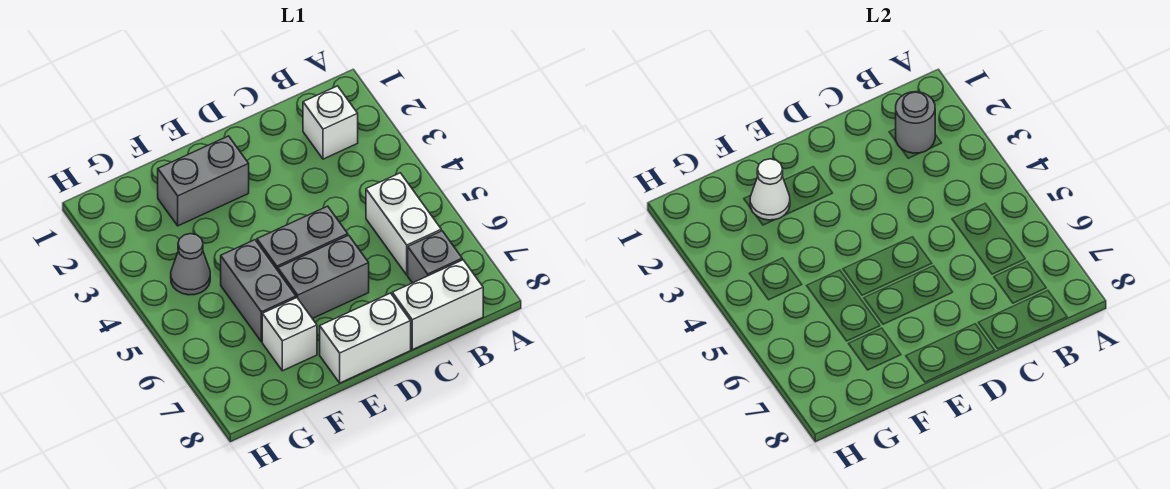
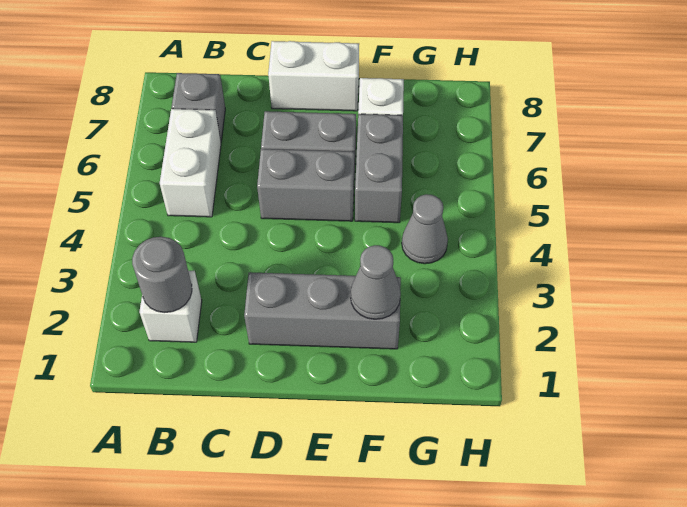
white brick B8:C8 level 1 -> none
grey brick E2:F2 level 1 -> grey brick D2:F2 level 1
white cone F2 level 2 -> grey cone F2 level 2

